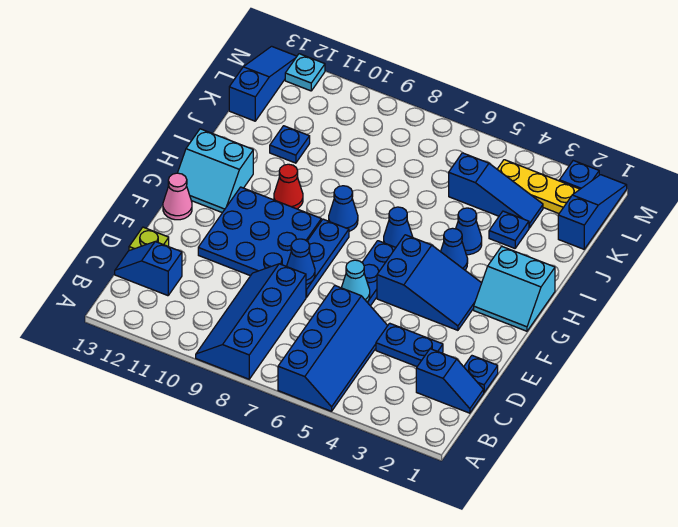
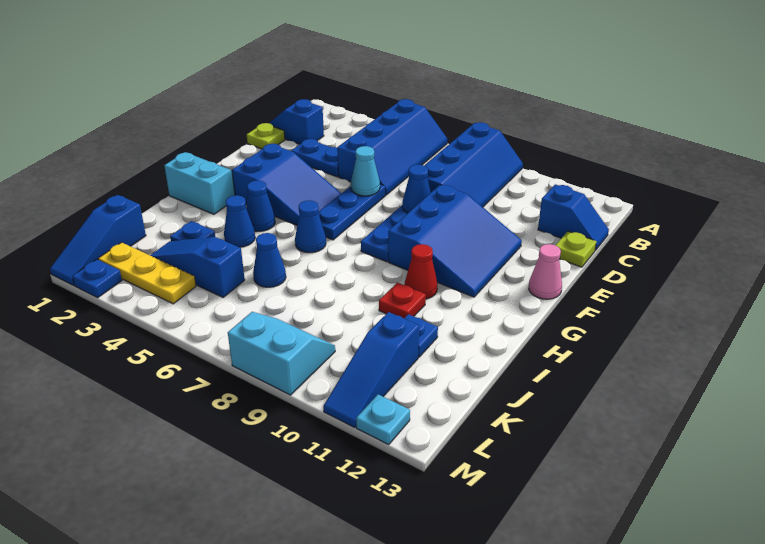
blue slope A5:D6 level 1 top 6 -> blue slope A5:D6 level 1 top 5
blue plate D1 level 1 -> lime plate D1 level 1
blue plate E9:G11 level 1 -> blue slope E9:G11 level 1 top 9
blue slope F3:G5 level 1 top 5 -> blue slope F3:G5 level 1 top 3
cyan slope G12:H13 level 1 top H -> cyan slope L8:M9 level 1 top M
blue cone H8 level 1 -> blue cone J6 level 1
none -> red plate I10 level 1
blue slope K13:M13 level 1 top K -> blue slope K11:M11 level 1 top K

